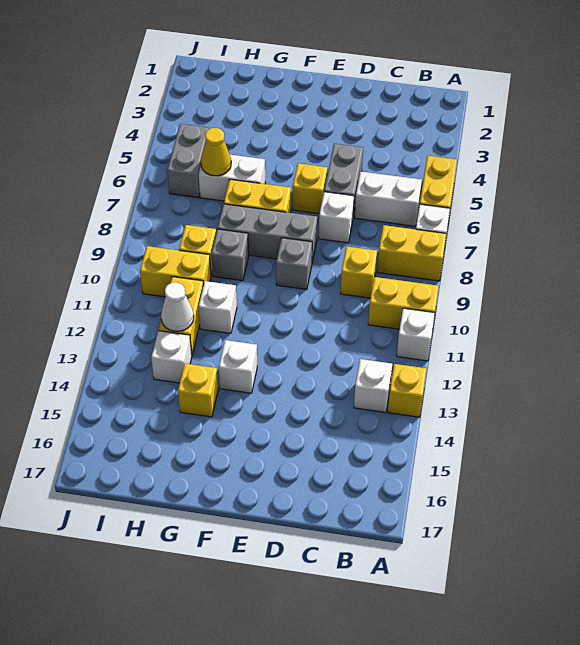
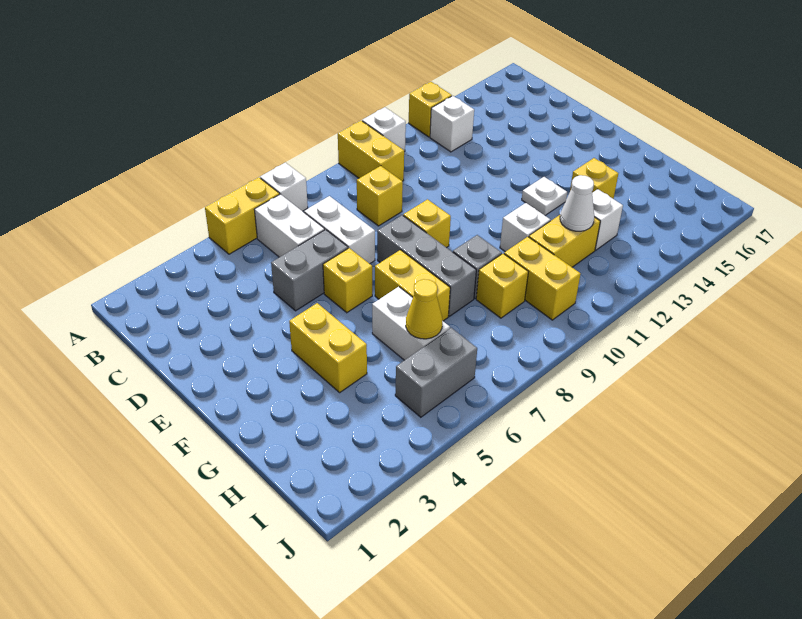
yellow brick A8:B8 level 1 -> yellow brick F4:G4 level 1
white brick D7 level 1 -> white brick C7:D7 level 1
grey brick E9 level 1 -> yellow brick E9 level 1
white brick F13 level 1 -> white plate F13 level 1

